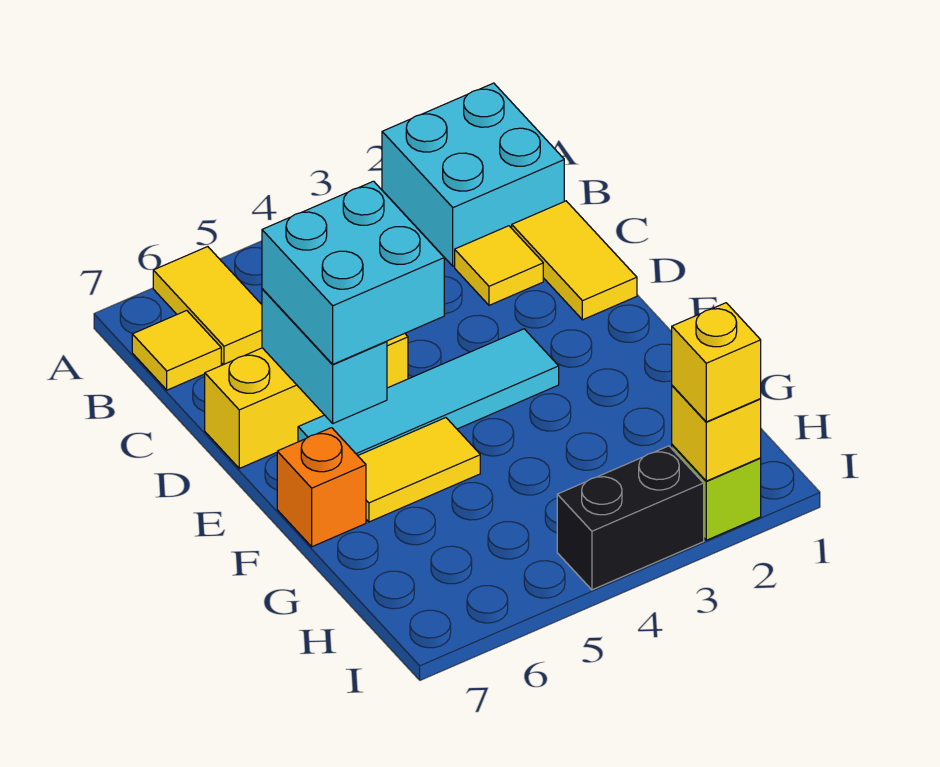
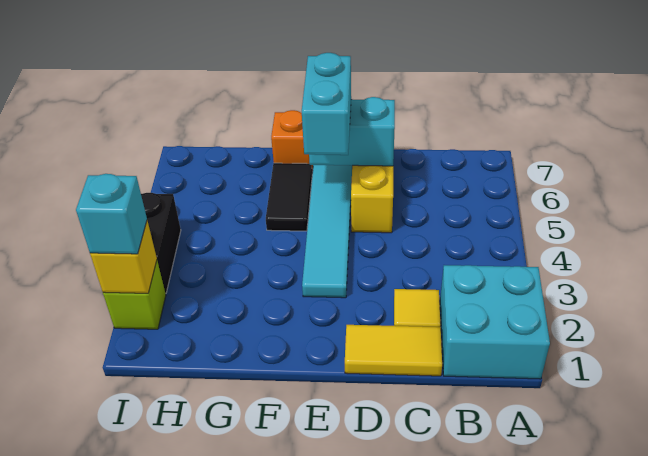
yellow tile A6:B6 level 1 -> none
yellow tile B7 level 1 -> none
cyan brick D5:E6 level 3 -> cyan brick E5:E6 level 3
yellow tile F5:F6 level 1 -> black tile F5:F6 level 1
yellow brick I2 level 3 -> cyan brick I2 level 3

